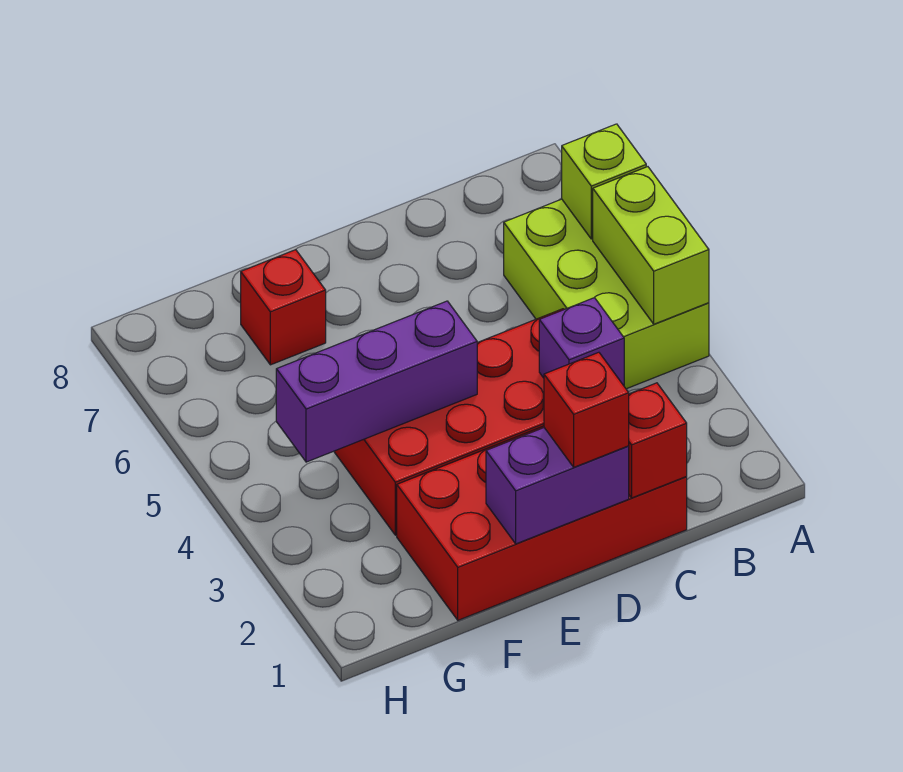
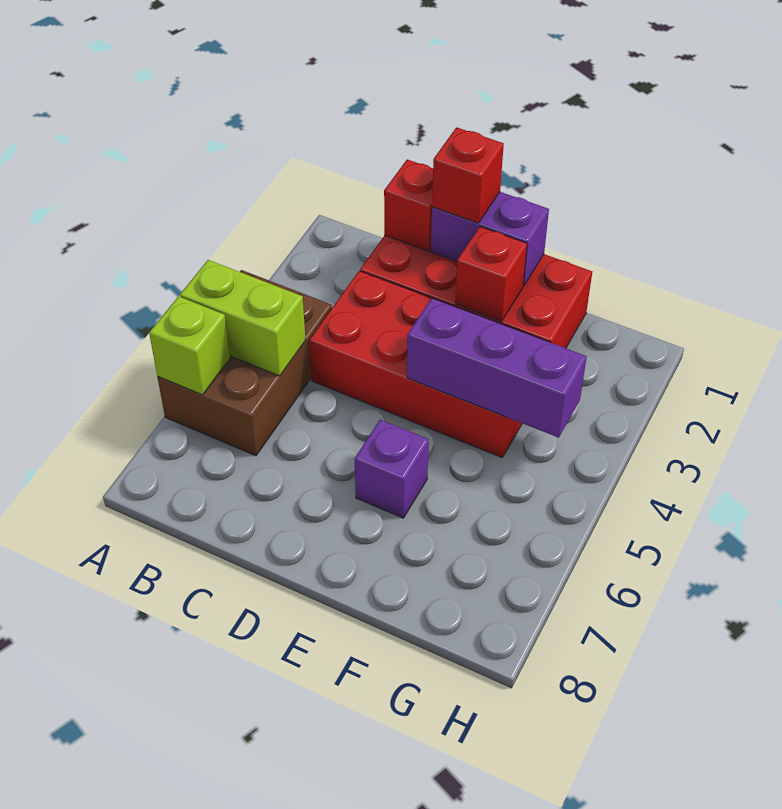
lime brick A4:B6 level 1 -> brown brick A4:B6 level 1
lime brick A4:A5 level 2 -> lime brick A5:B5 level 2
purple brick C3 level 2 -> purple brick E6 level 1
red brick F7 level 1 -> red brick E2 level 2

